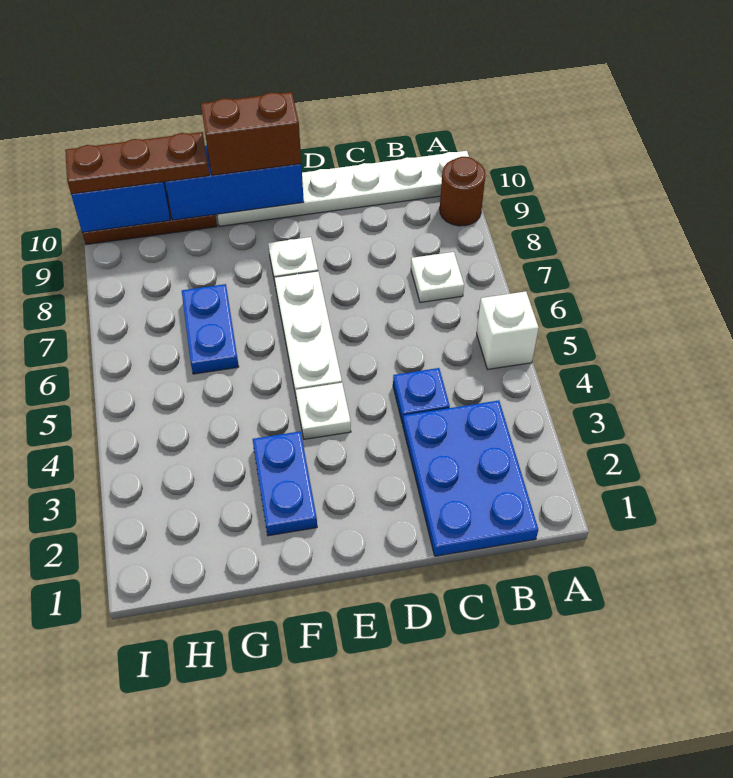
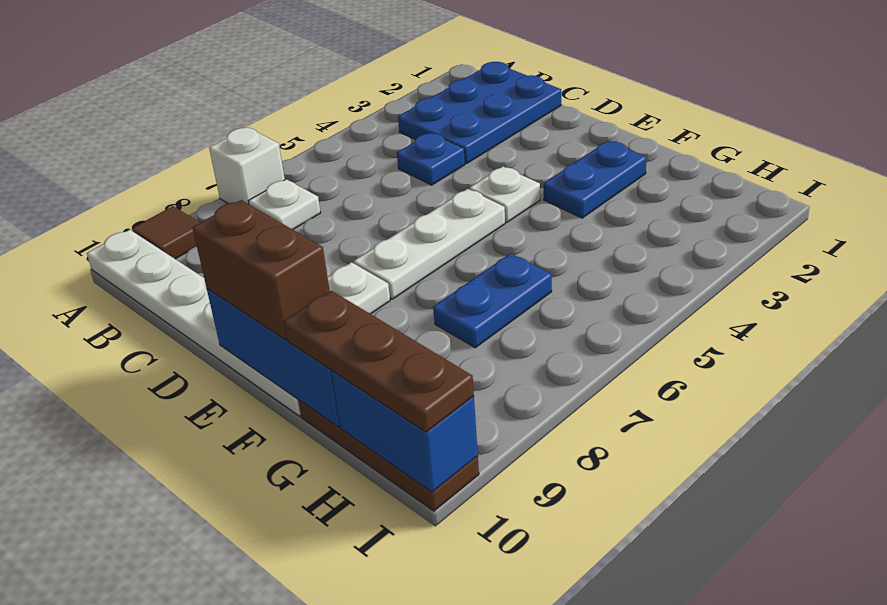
white brick A5 level 1 -> white brick A7 level 1
brown round brick A9 level 1 -> brown tile A9 level 1

